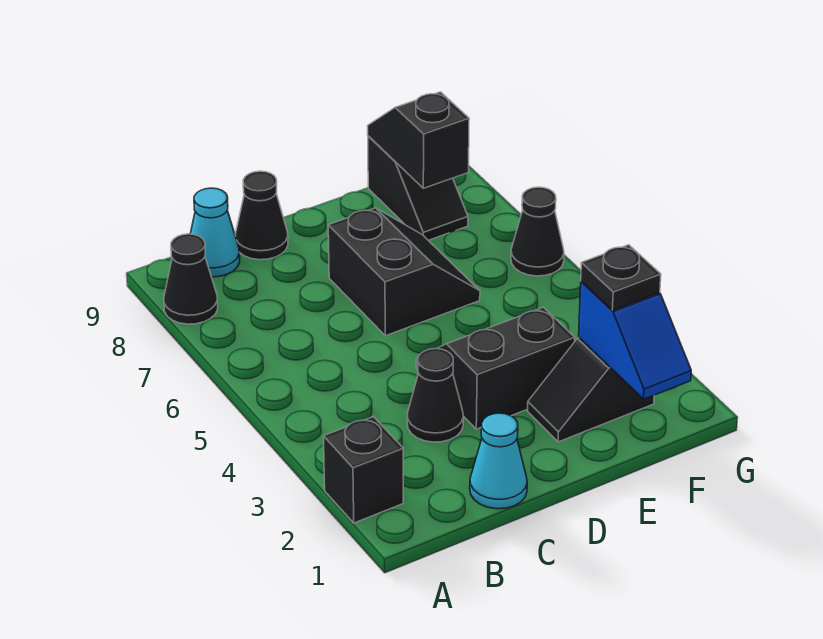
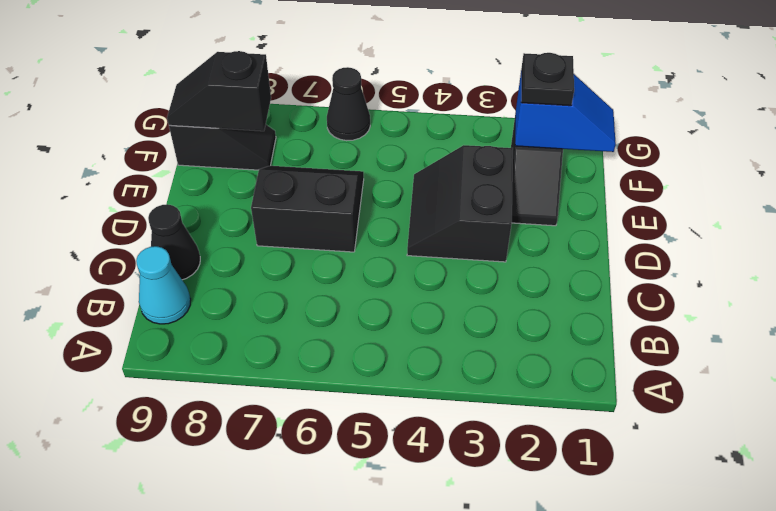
black brick A2 level 1 -> none
black cone A8 level 1 -> none
cyan cone C1 level 1 -> none
black cone C3 level 1 -> none

